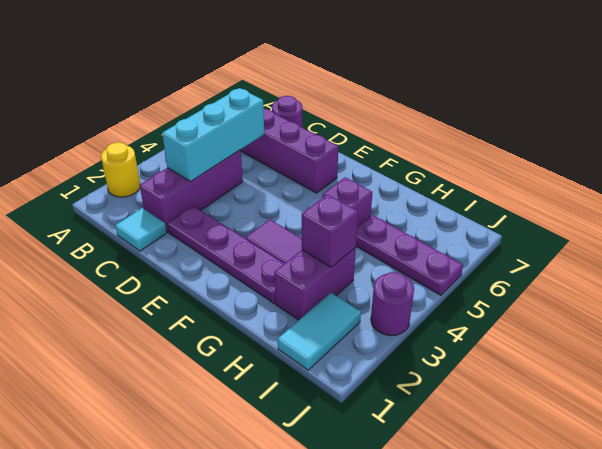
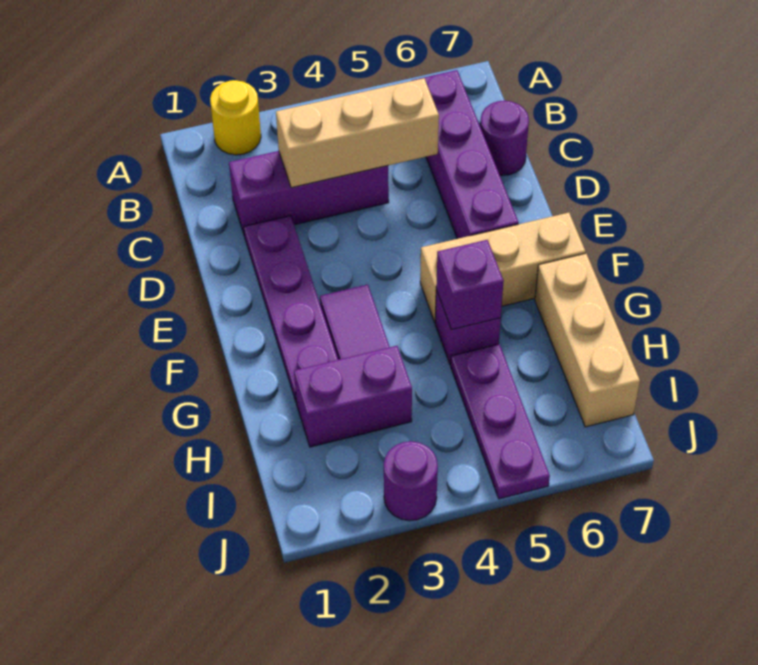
cyan tile C1 level 1 -> none
cyan brick C3:C5 level 2 -> tan brick C3:C5 level 2
none -> tan brick F5:F7 level 1
none -> tan brick G7:I7 level 1
purple brick H3 level 2 -> purple brick G5 level 2
cyan tile I1:I2 level 1 -> none

